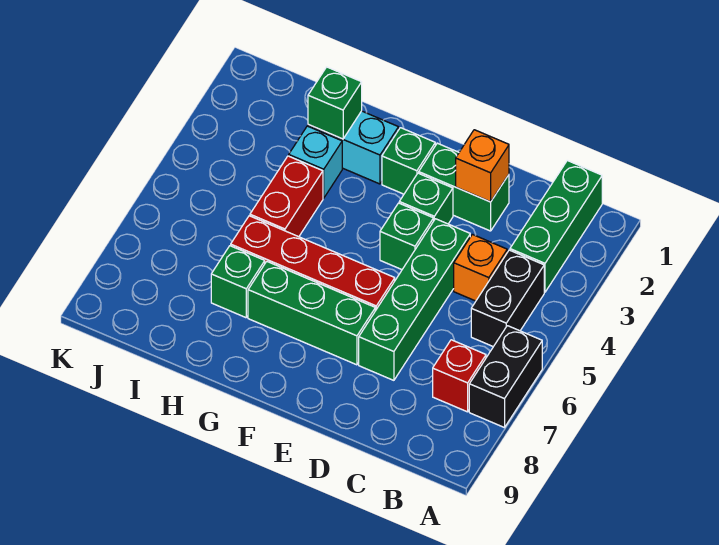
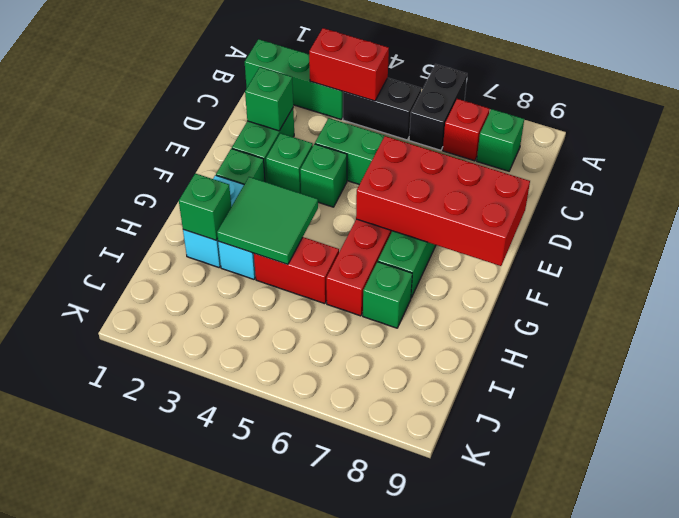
black brick A6:A7 level 1 -> black brick A6:B6 level 1
none -> red brick B3:B4 level 2
none -> green brick B8 level 1
orange brick C4 level 1 -> none
orange brick D2 level 2 -> green brick D2 level 2
none -> red brick E6:F9 level 2
none -> green tile G3:H4 level 2

